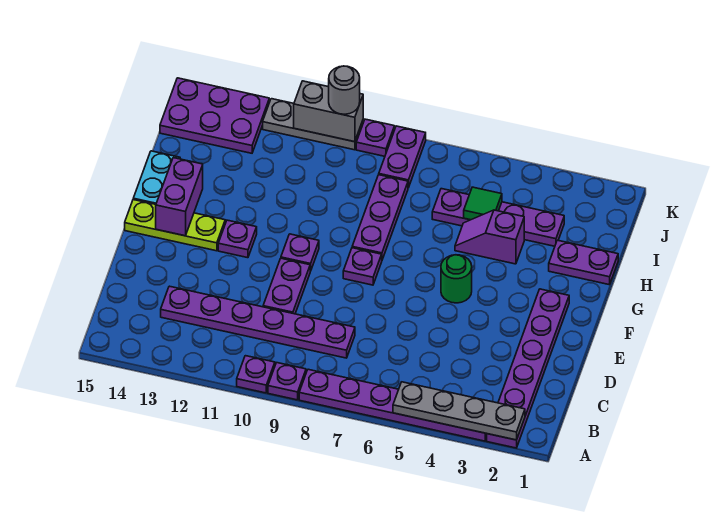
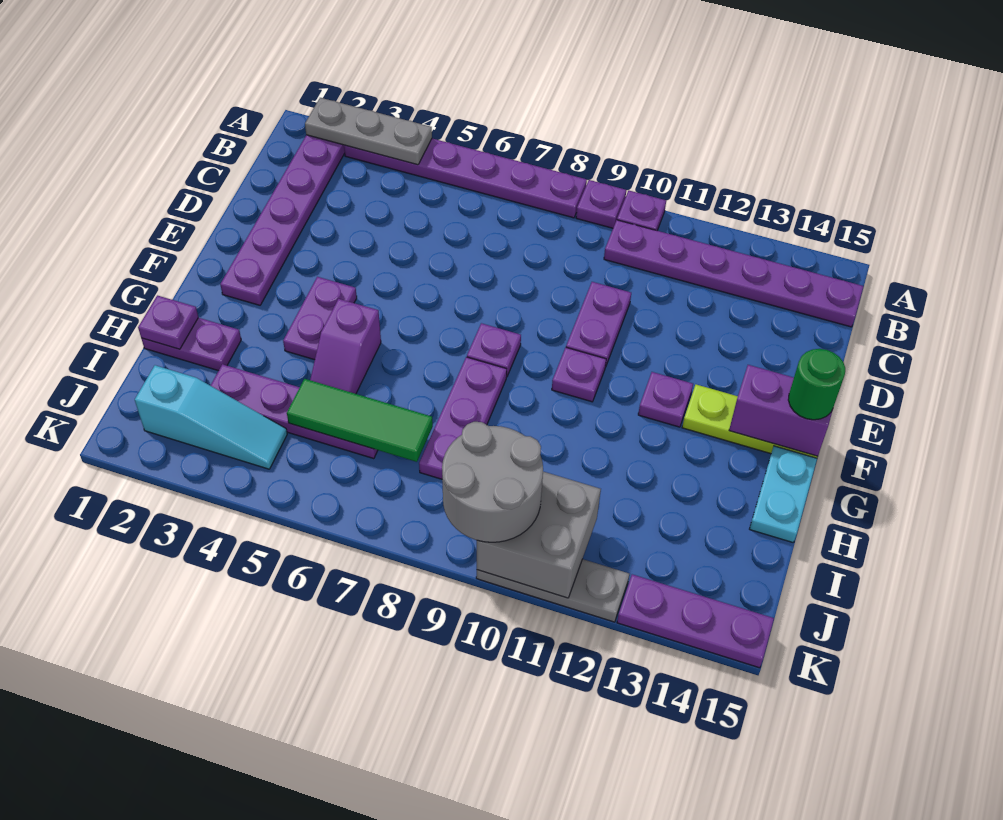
grey plate A2:A5 level 2 -> grey plate A2:A4 level 2
purple plate C8:C13 level 1 -> purple plate B10:B15 level 1
green round brick F5 level 1 -> green round brick F15 level 3
purple brick F14:G14 level 2 -> purple brick F14:F15 level 2
purple slope H4:H5 level 1 top 4 -> purple slope G5:H5 level 1 top G
green tile I5 level 2 -> green tile I5:I7 level 2
none -> cyan slope J2:J4 level 1 top 2
purple plate J8:K8 level 1 -> purple plate F4:G4 level 1
purple plate J13:K15 level 1 -> purple plate K13:K15 level 1
purple plate K9 level 1 -> purple plate H1 level 2
grey brick K10:K11 level 2 -> grey brick J10:K11 level 2
grey round brick K10 level 3 -> grey round brick J9:K10 level 3

